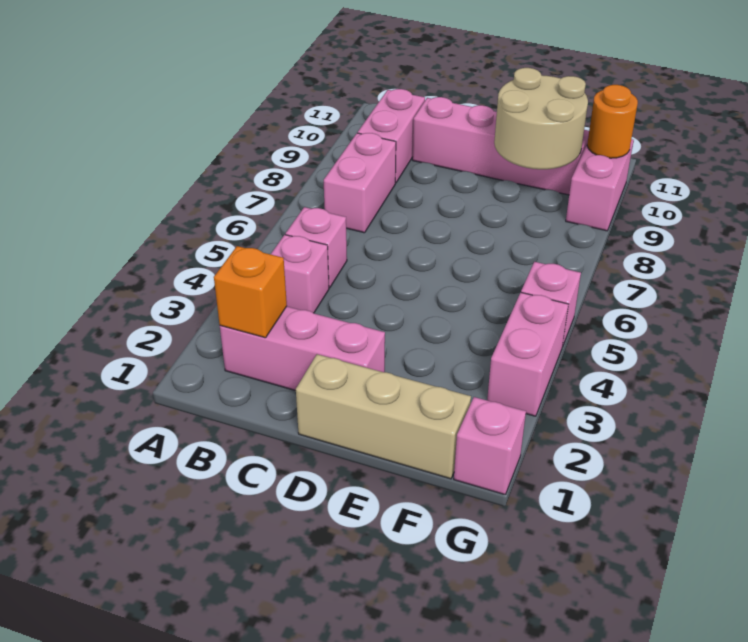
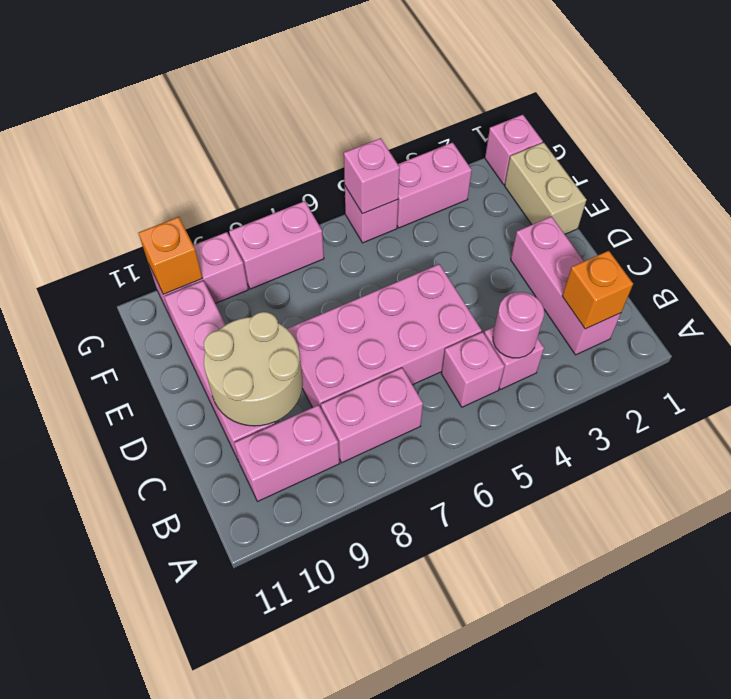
none -> pink round brick B4 level 2
none -> pink brick C5:D8 level 1
tan brick D1:F1 level 1 -> tan brick E1:F1 level 1
tan round brick E9:F10 level 2 -> tan round brick C9:D10 level 2
none -> pink brick G5 level 2
none -> pink brick G7:G8 level 1
orange round brick G10 level 2 -> orange brick G10 level 2

